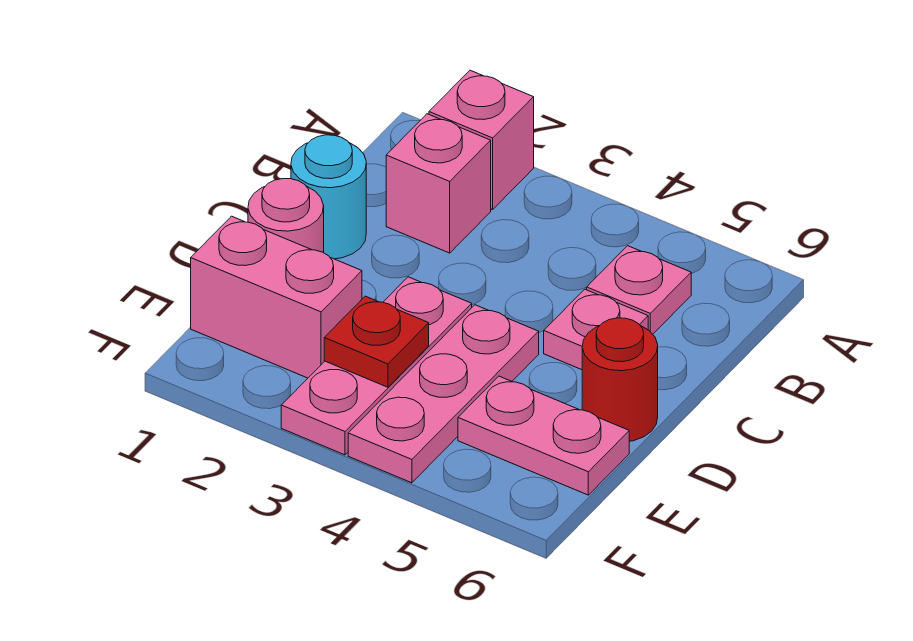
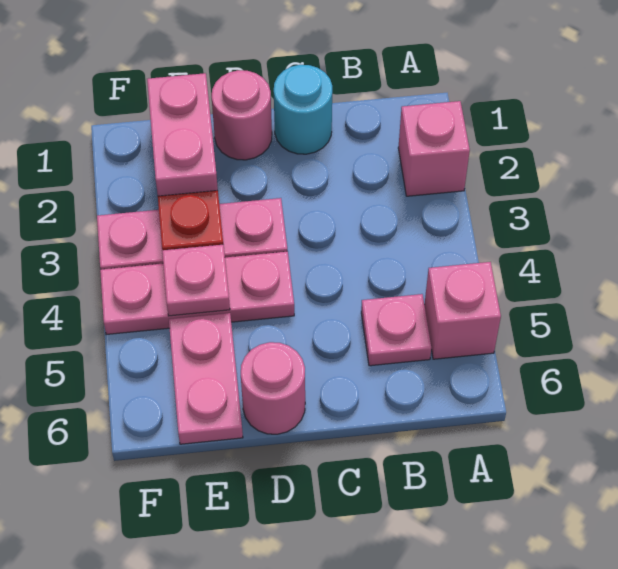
pink brick B2 level 1 -> pink brick A5 level 1
pink plate C5 level 1 -> pink plate E4 level 2
red round brick D6 level 1 -> pink round brick D6 level 1

